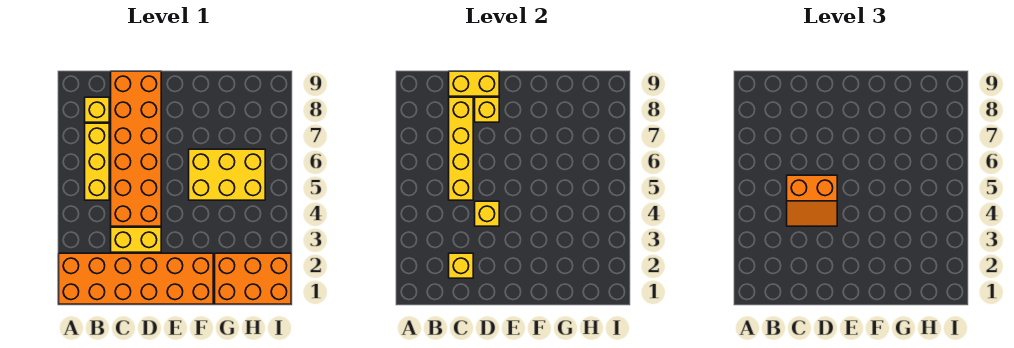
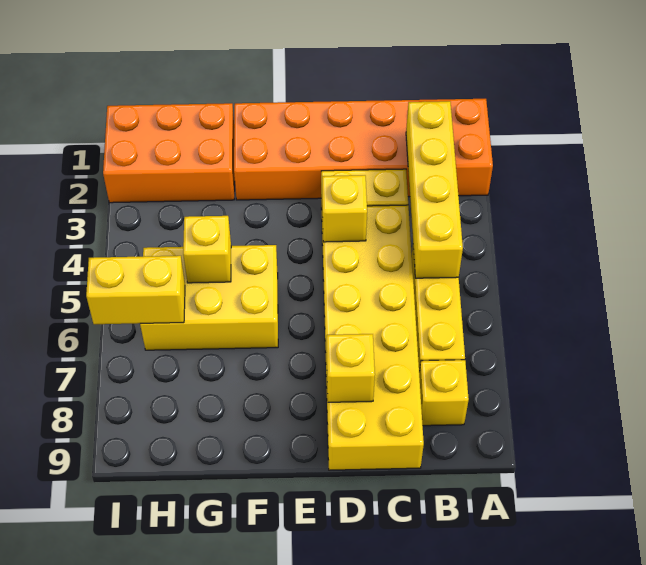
yellow brick C2 level 2 -> yellow brick G5 level 2
orange brick C4:D9 level 1 -> yellow brick C4:D9 level 1
orange slope C4:D5 level 3 top 5 -> none
yellow brick C5:C8 level 2 -> yellow brick B2:B5 level 2
yellow brick C9:D9 level 2 -> yellow brick H6:I6 level 2

